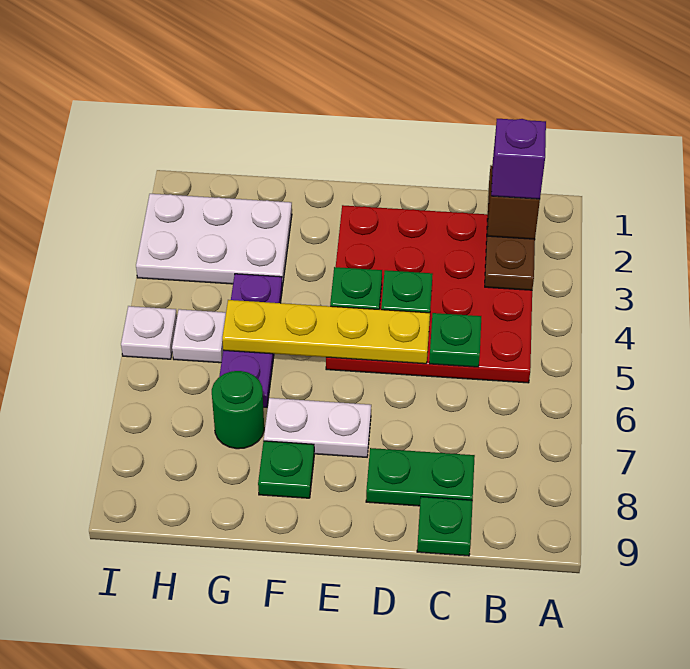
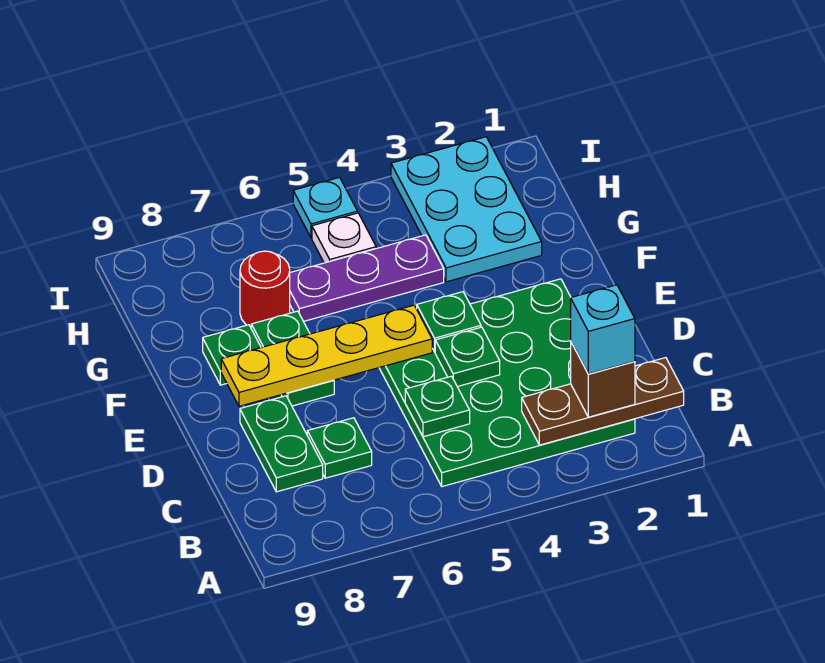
red plate B2:E5 level 1 -> green plate B2:E5 level 1
purple brick B2 level 4 -> cyan brick B2 level 4
green plate C9 level 1 -> green plate C7 level 1
yellow plate D5:G5 level 2 -> yellow plate E5:E8 level 2
white plate E7:F7 level 1 -> green plate E7:F7 level 1
white plate G2:I3 level 1 -> cyan plate G2:I3 level 1
green round brick G7 level 1 -> red round brick G7 level 1
white plate I5 level 1 -> cyan plate I5 level 1

